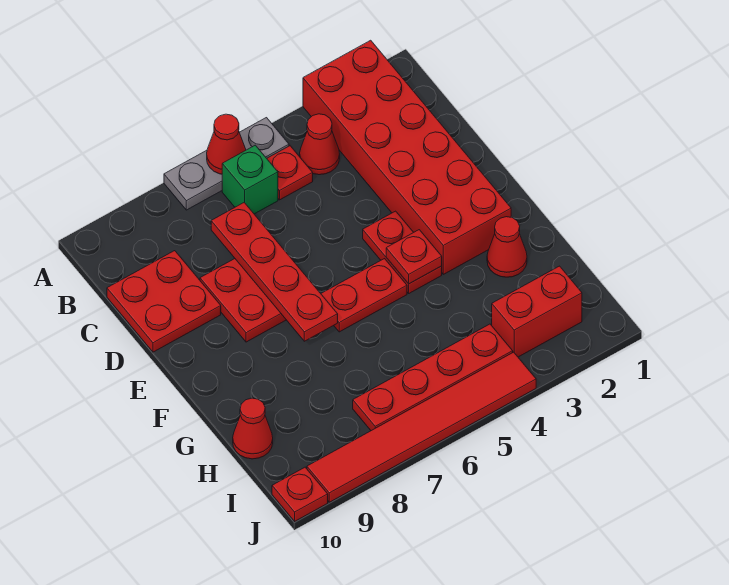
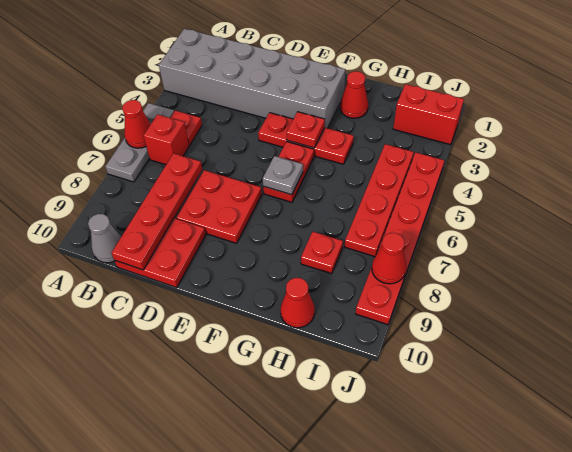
red brick A2:F3 level 1 -> grey brick A2:F3 level 1
red cone B4 level 1 -> red cone J8 level 2
green brick B6 level 1 -> red brick B6 level 1
none -> grey cone B10 level 1
red plate C7:F7 level 2 -> red plate C7:C10 level 2
red plate E4:F4 level 1 -> red plate E4:G4 level 1
none -> grey plate F6 level 2
red brick I2:I3 level 1 -> red brick I2:J2 level 1
red tile J4:J9 level 1 -> red plate J4:J9 level 1
red plate J10 level 1 -> red plate H8 level 1

